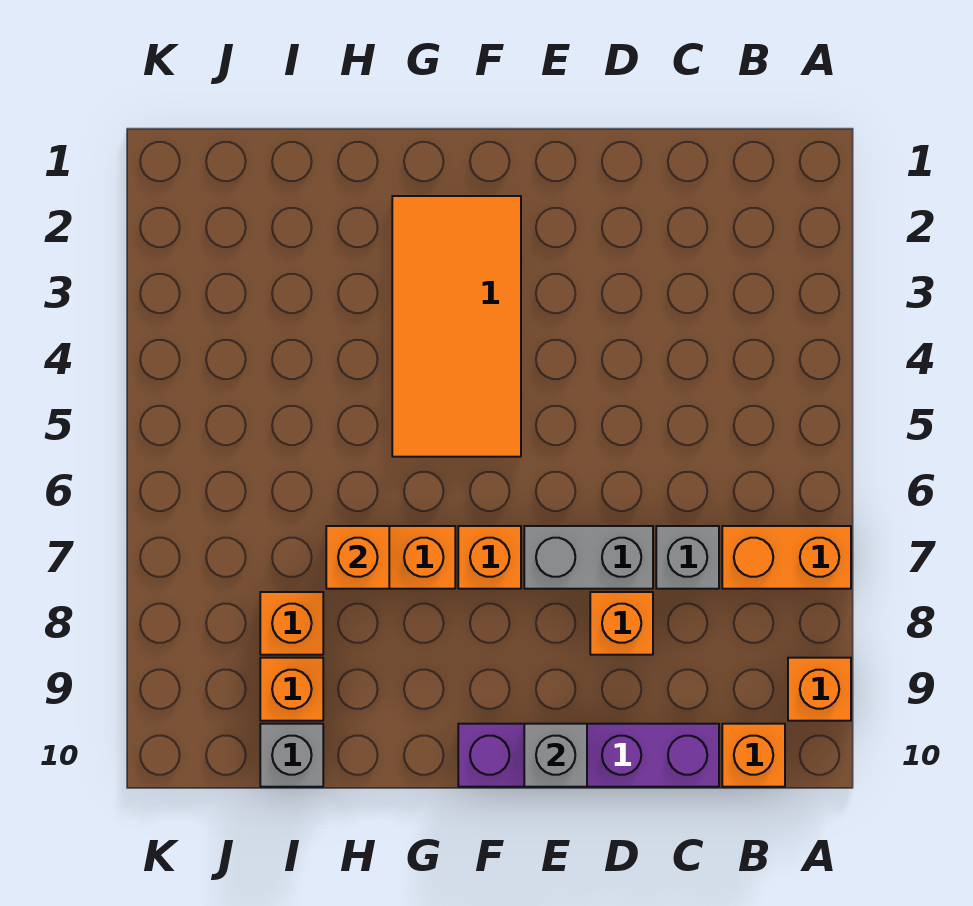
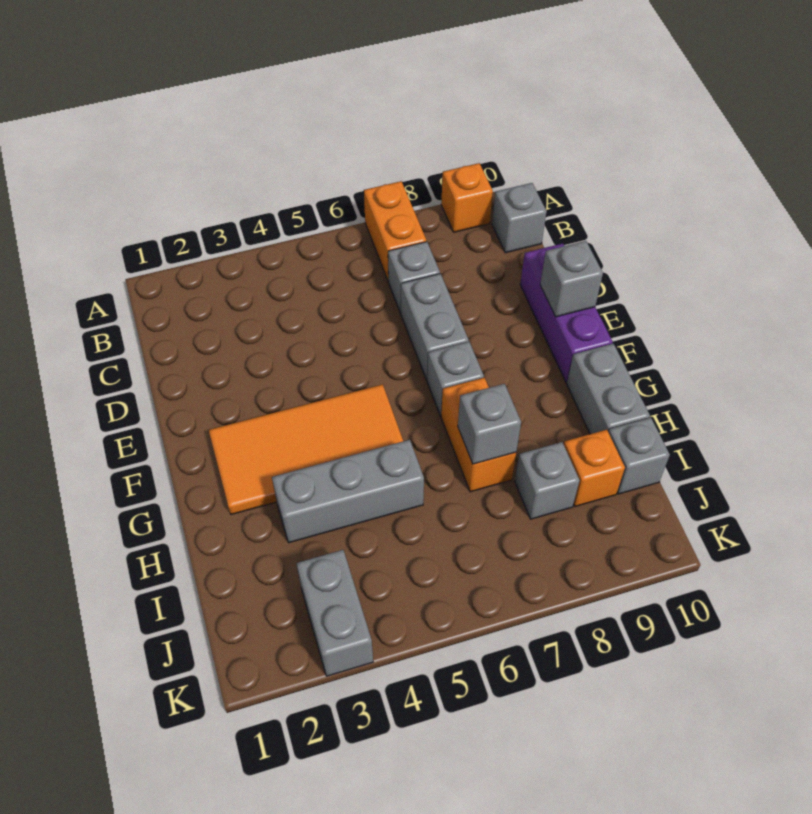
orange brick B10 level 1 -> grey brick B10 level 1
purple brick C10:F10 level 1 -> purple brick D10:F10 level 1
orange brick D8 level 1 -> none
orange brick F7 level 1 -> grey brick F7 level 1
none -> grey brick G10:H10 level 1
none -> grey brick H3:H5 level 1
orange brick H7 level 2 -> grey brick H7 level 2
orange brick I8 level 1 -> grey brick I8 level 1
none -> grey brick J3:K3 level 1

